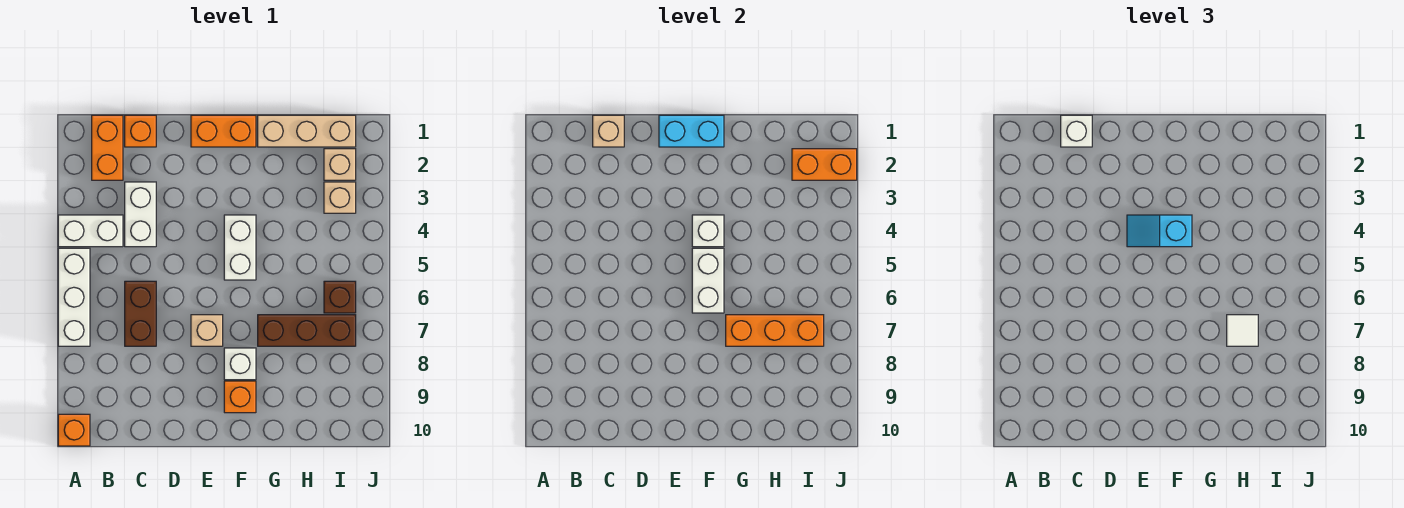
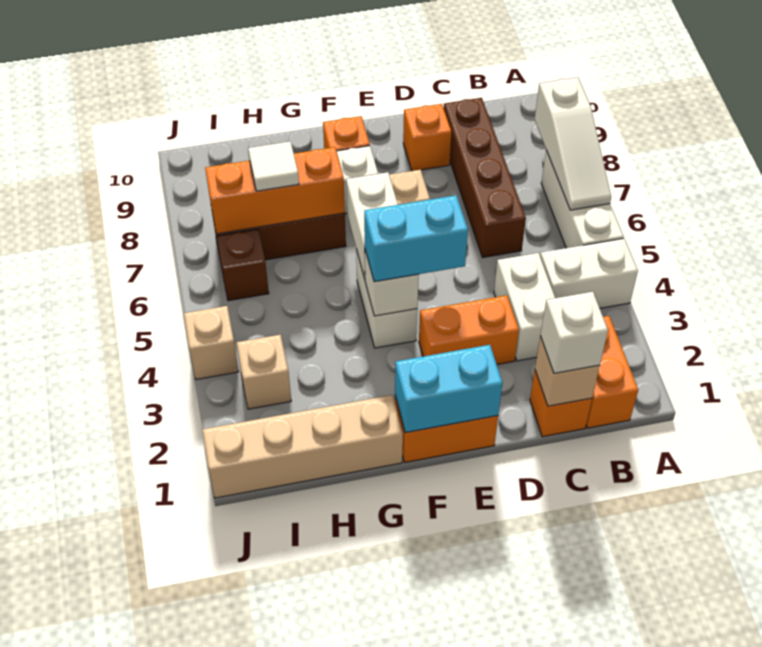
none -> white slope A6:A8 level 2 top 8
orange brick A10 level 1 -> orange brick D9 level 1
brown brick C6:C7 level 1 -> brown brick C6:C9 level 1
cyan slope E4:F4 level 3 top F -> cyan brick E4:F4 level 3
tan brick G1:I1 level 1 -> tan brick G1:J1 level 1
tan brick I2 level 1 -> tan brick J4 level 1
orange brick I2:J2 level 2 -> orange brick D3:E3 level 1

